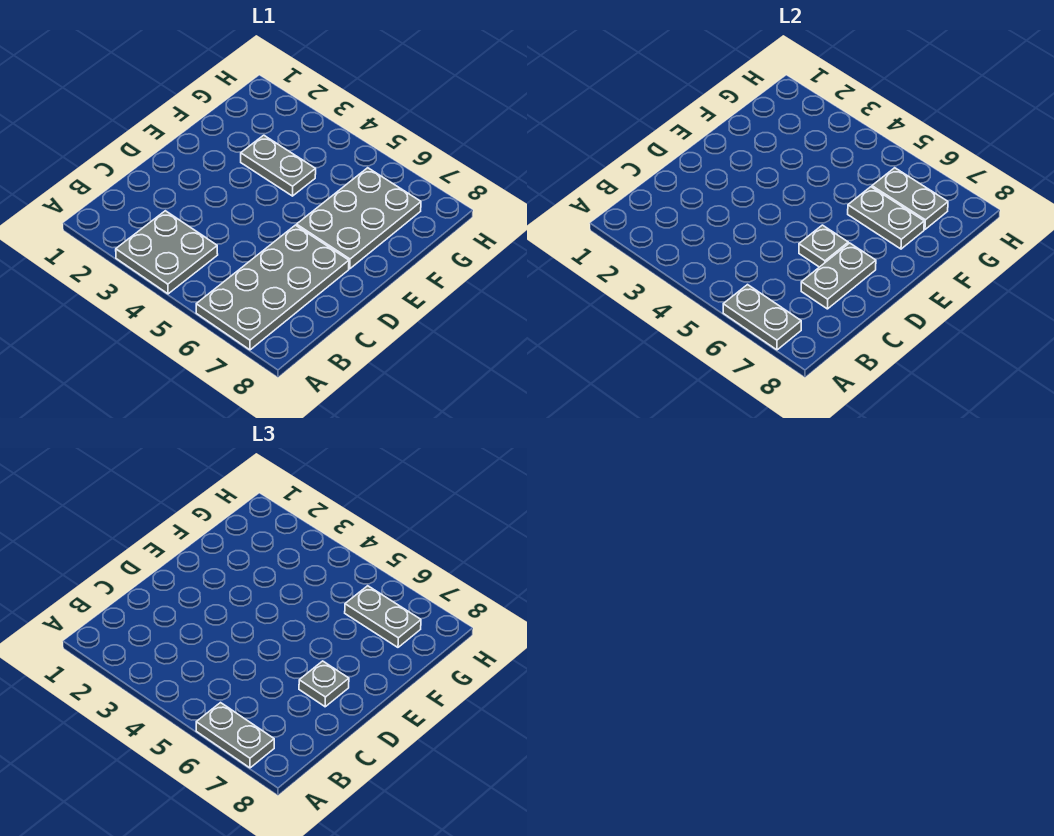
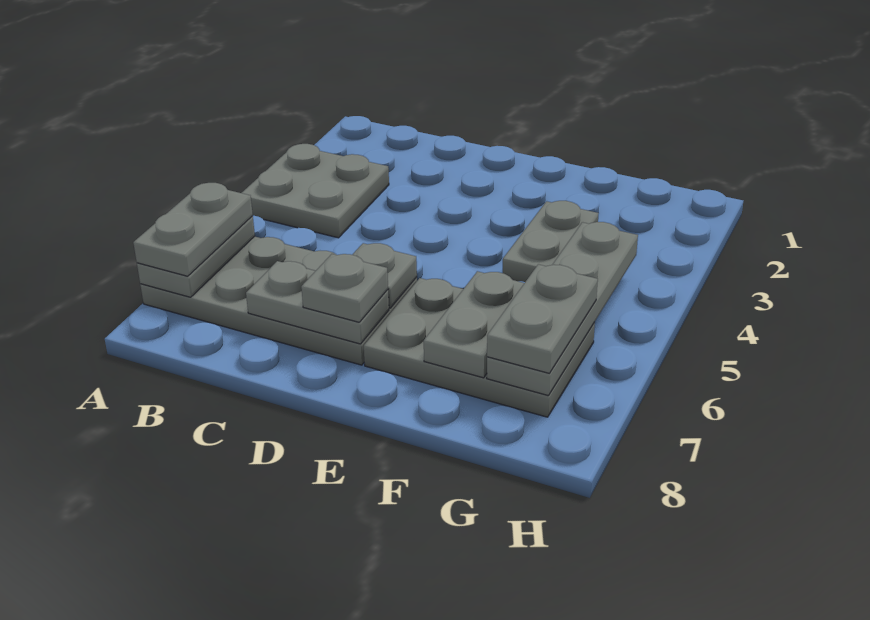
grey plate G6:G7 level 2 -> grey plate G4:G7 level 2

